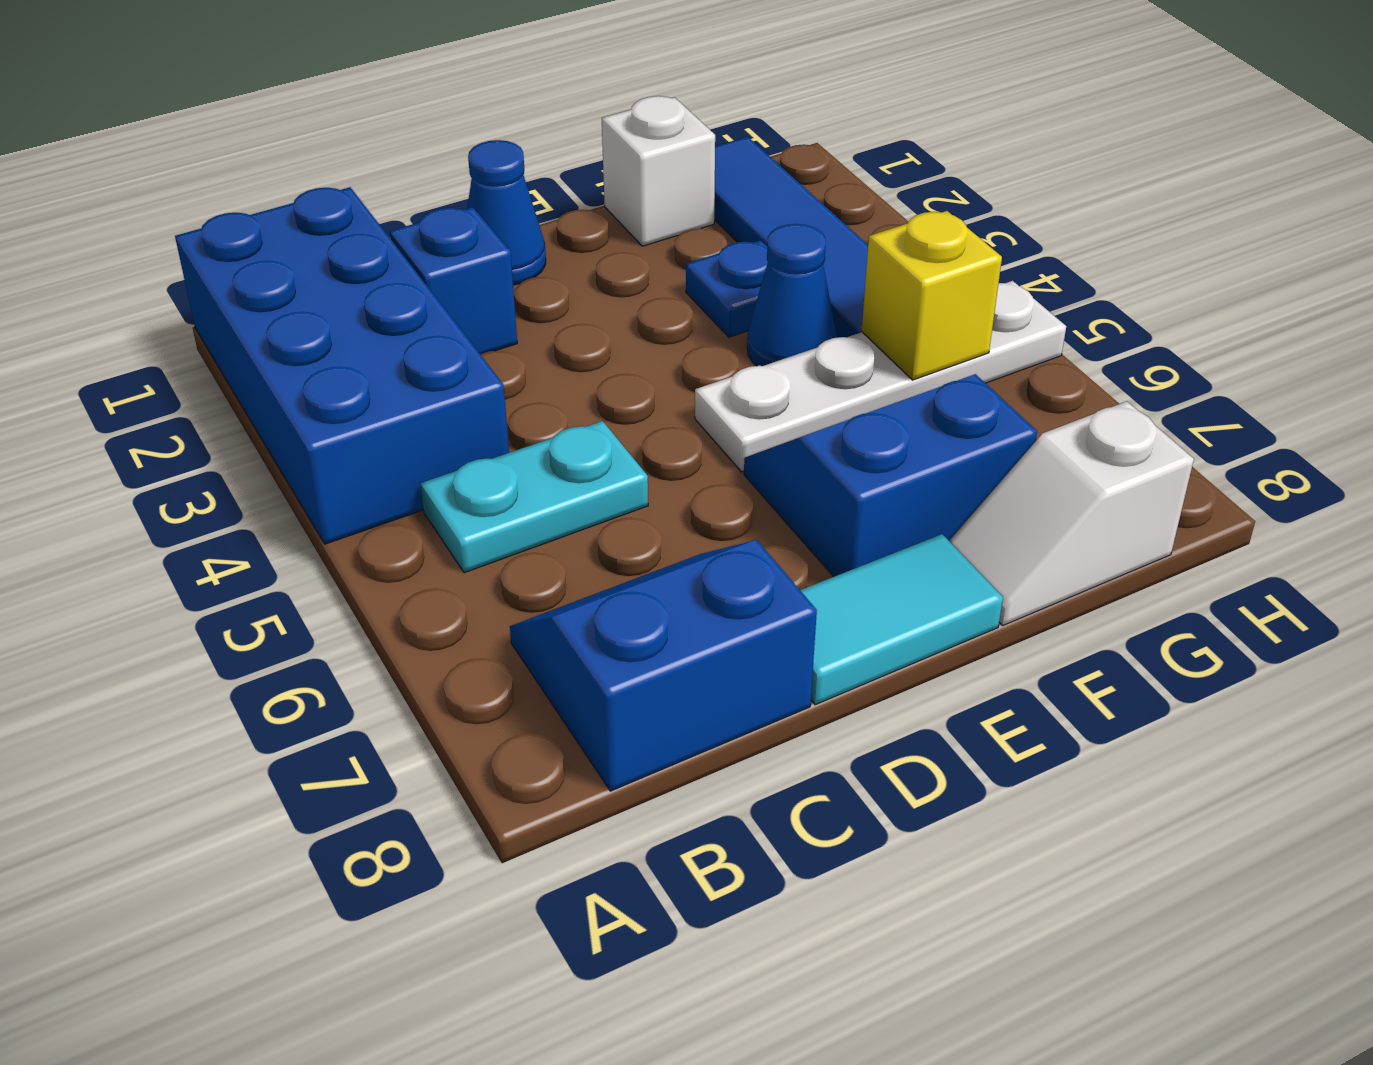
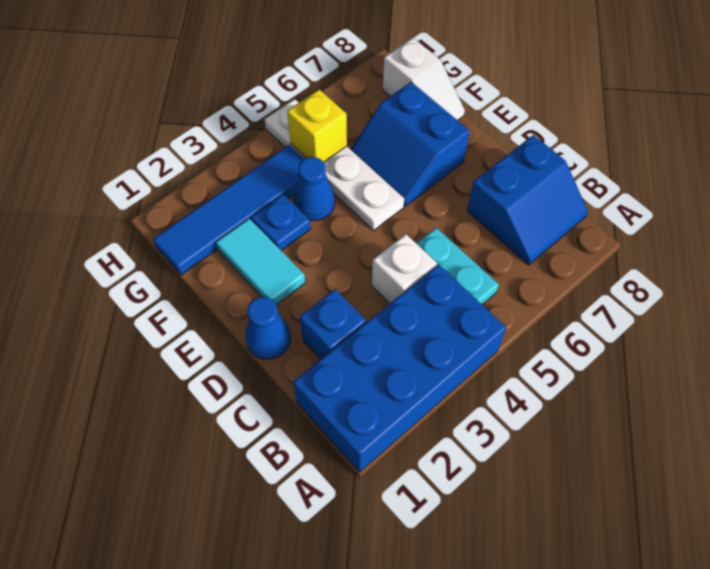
blue slope B7:C8 level 1 top 8 -> blue slope B7:C8 level 1 top C
cyan tile D8:E8 level 1 -> cyan tile E2:F2 level 1
white brick F1 level 1 -> white brick C4 level 1

